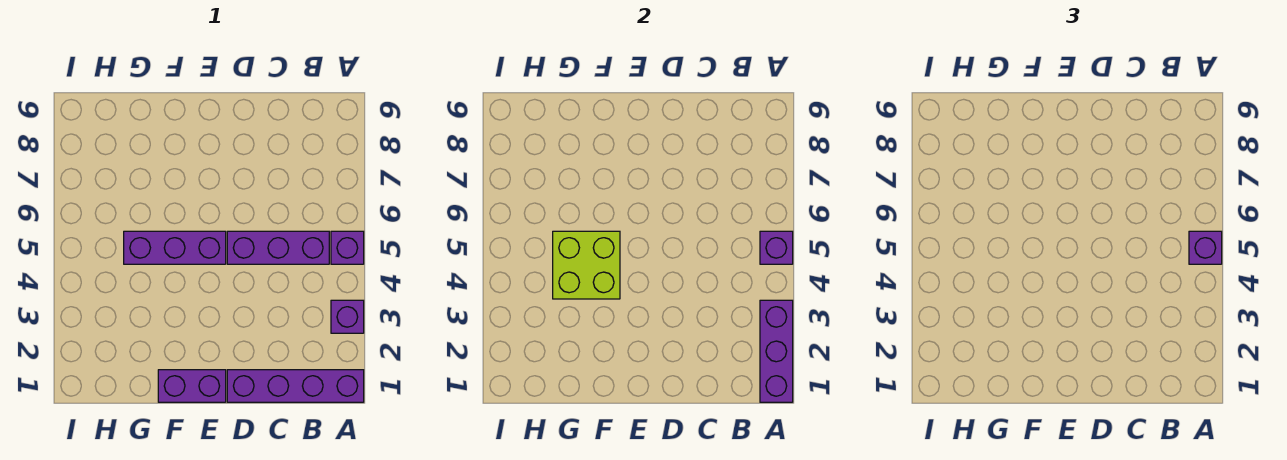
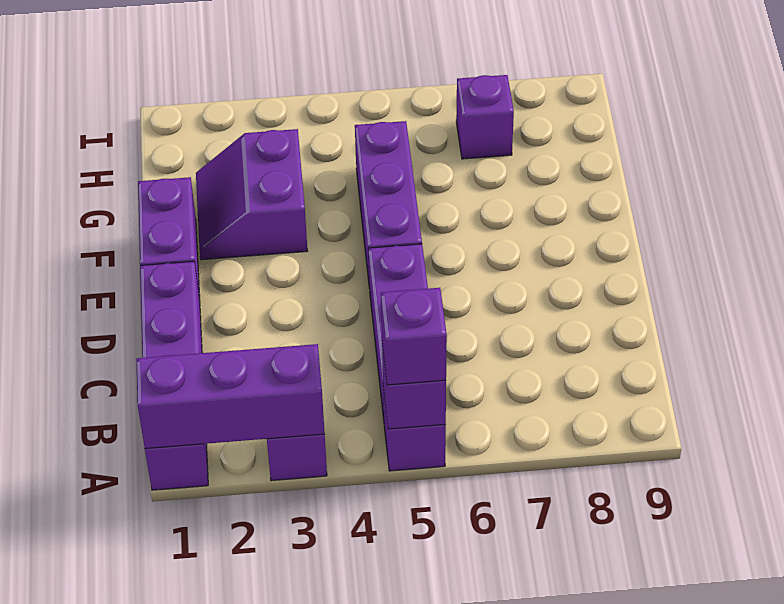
none -> purple slope F2:G3 level 1 top 3
lime brick F4:G5 level 2 -> none
none -> purple brick H7 level 1

